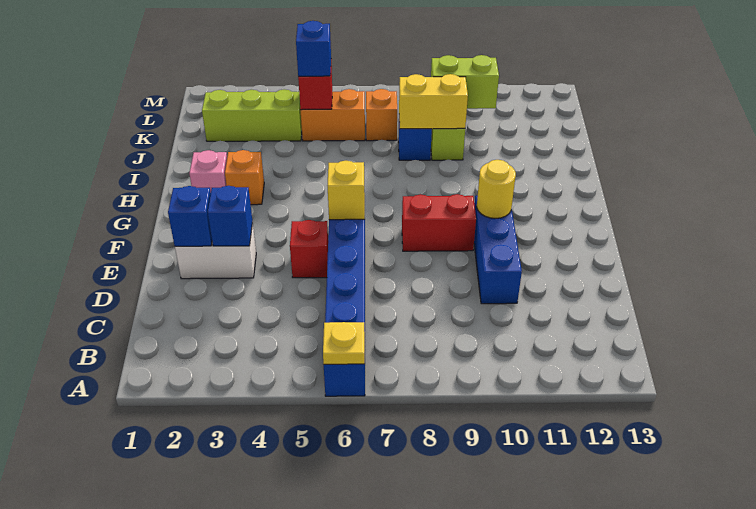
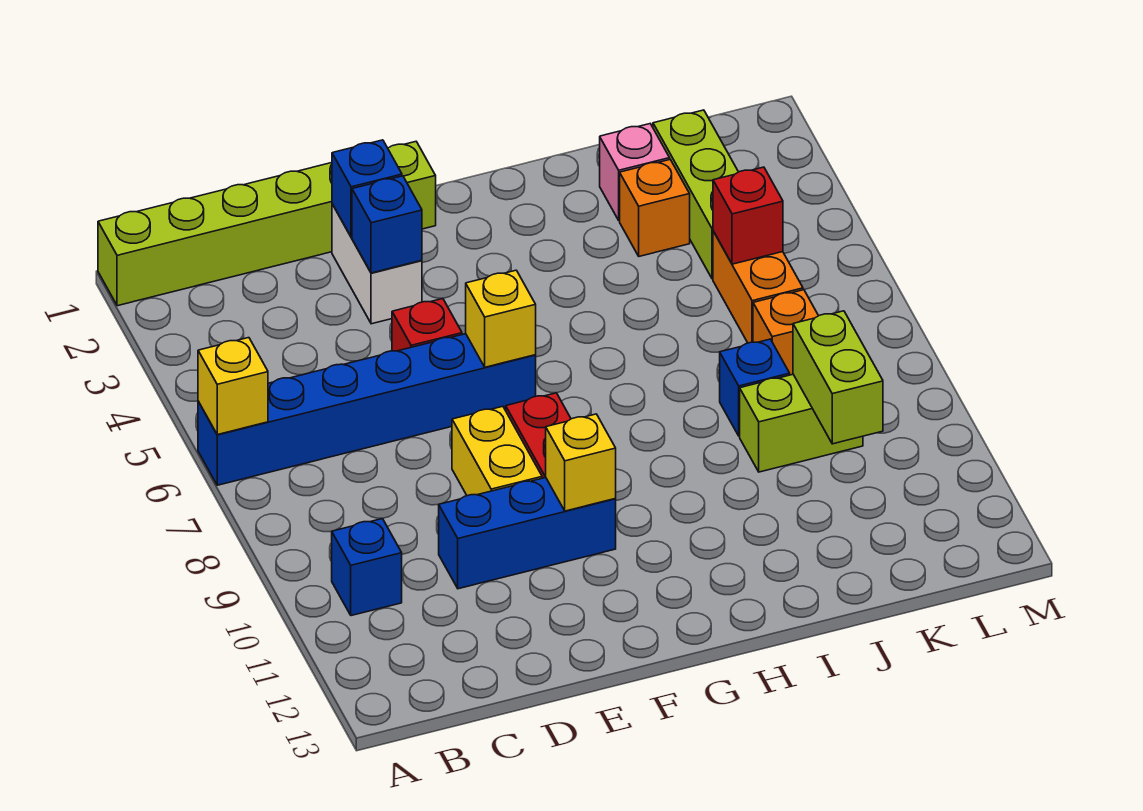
none -> lime brick A1:F1 level 1
yellow plate A6 level 2 -> yellow brick A6 level 2
yellow round brick F10 level 2 -> yellow brick F10 level 2
pink brick H2 level 1 -> pink brick J2 level 1
orange brick H3 level 1 -> orange brick J3 level 1
yellow brick J8:J9 level 2 -> yellow brick E8:E9 level 1
blue brick K5 level 3 -> blue brick B10 level 1

